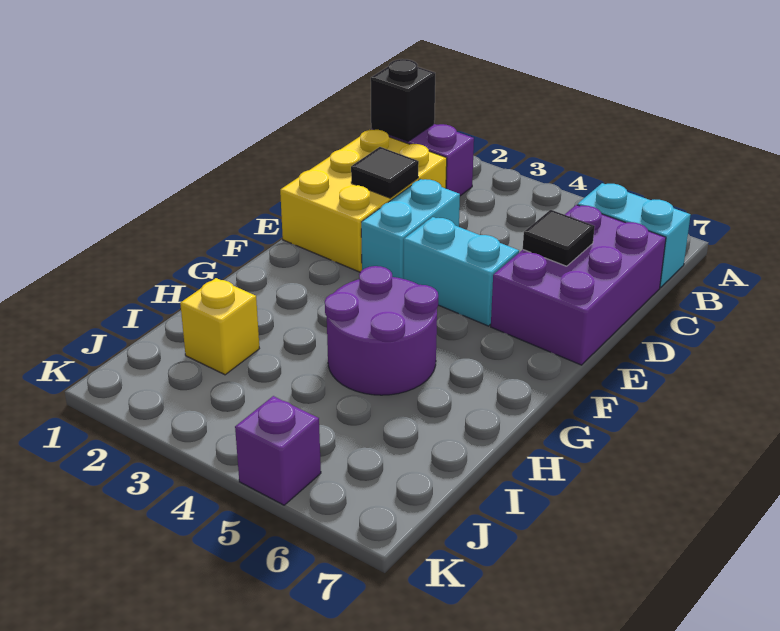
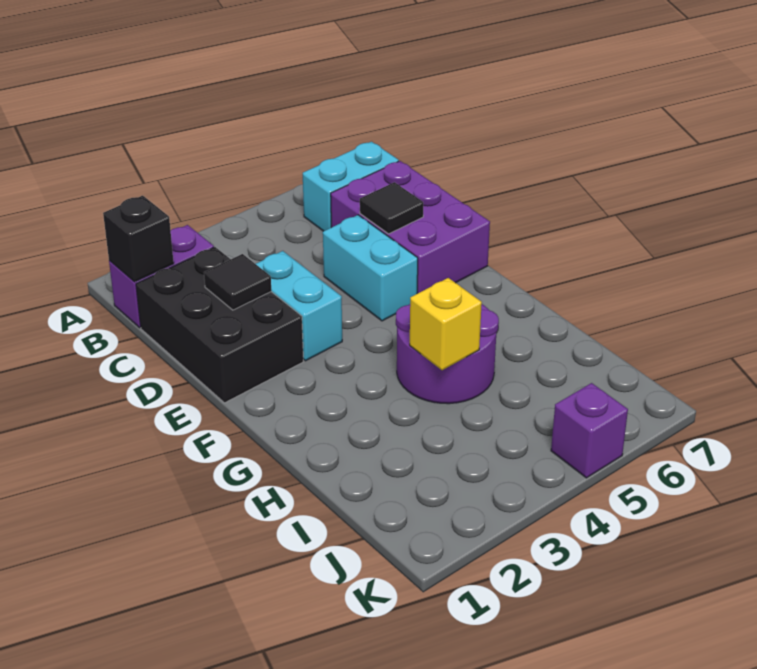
yellow brick C1:E2 level 1 -> black brick C1:E2 level 1
cyan brick E4:E5 level 1 -> cyan brick D5:E5 level 1
yellow brick I2 level 1 -> yellow brick H4 level 2

